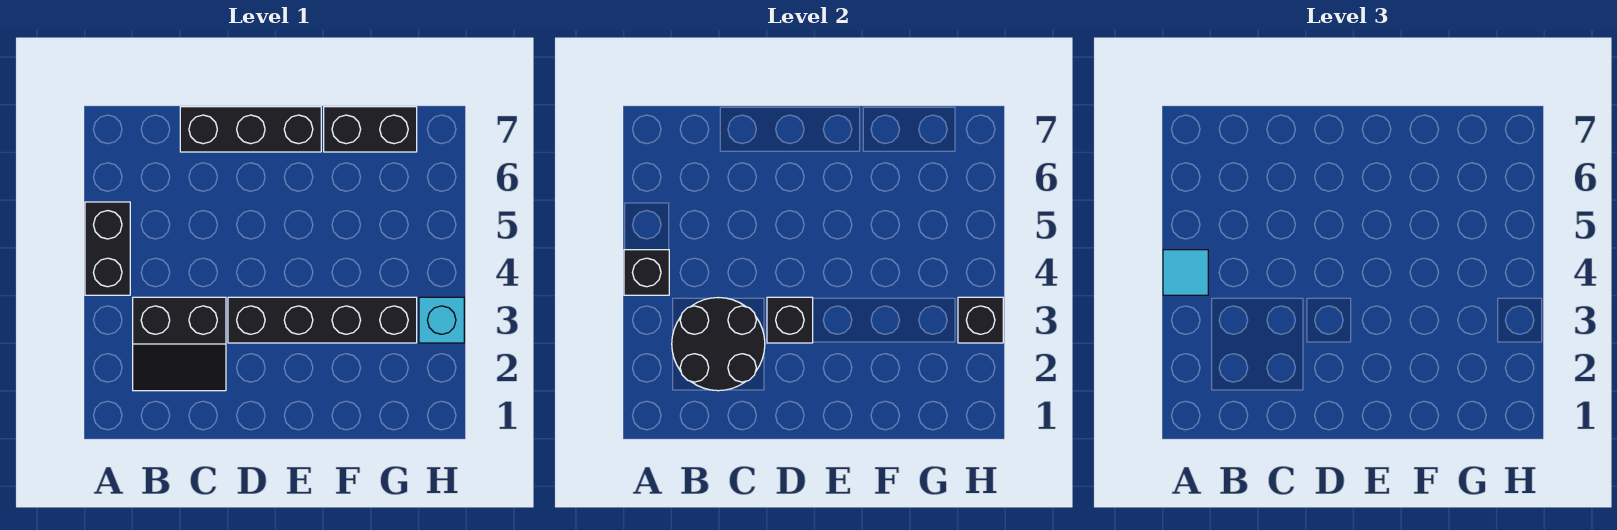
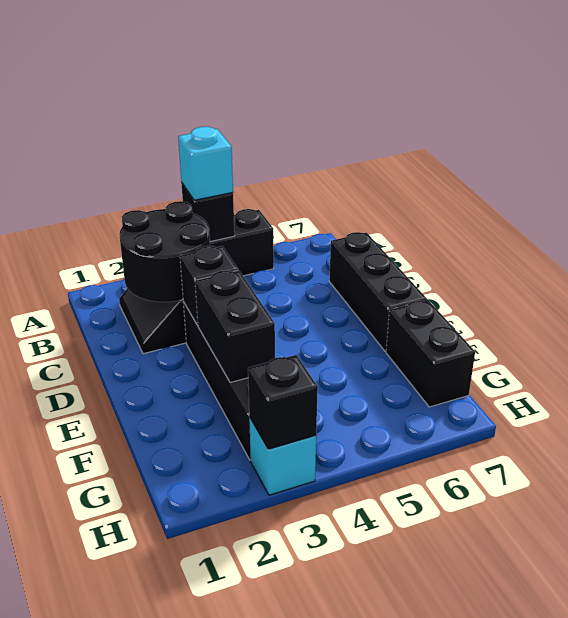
cyan tile A4 level 3 -> cyan brick A4 level 3
none -> black brick E3:F3 level 2

